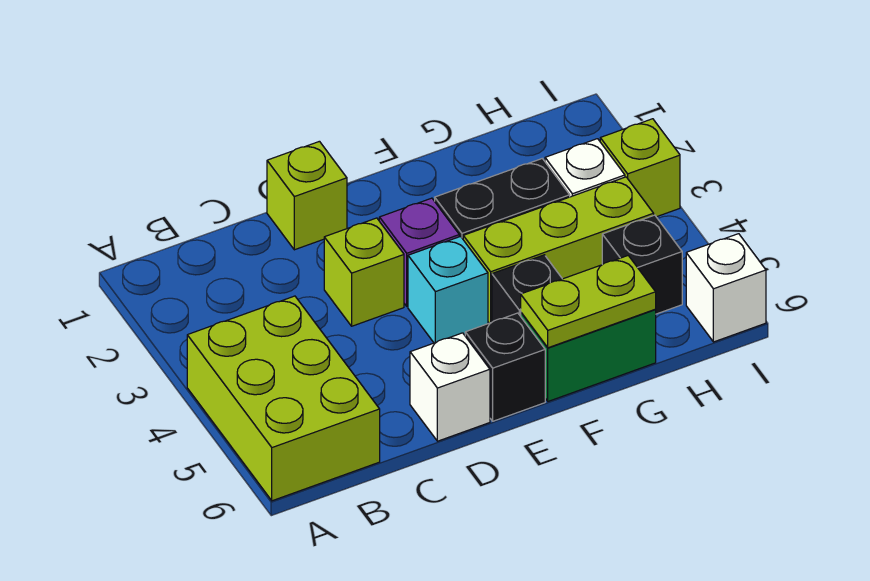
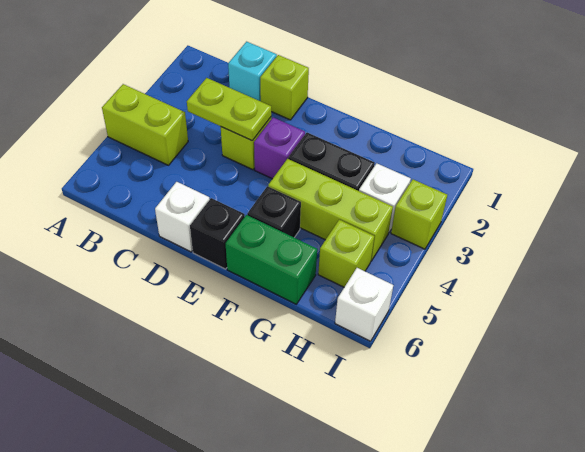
lime brick A4:B6 level 1 -> lime brick A4:B4 level 1
cyan brick E4 level 1 -> cyan brick C1 level 1
lime plate F6:G6 level 2 -> lime plate C3:D3 level 2
black brick H5 level 1 -> lime brick H5 level 1

